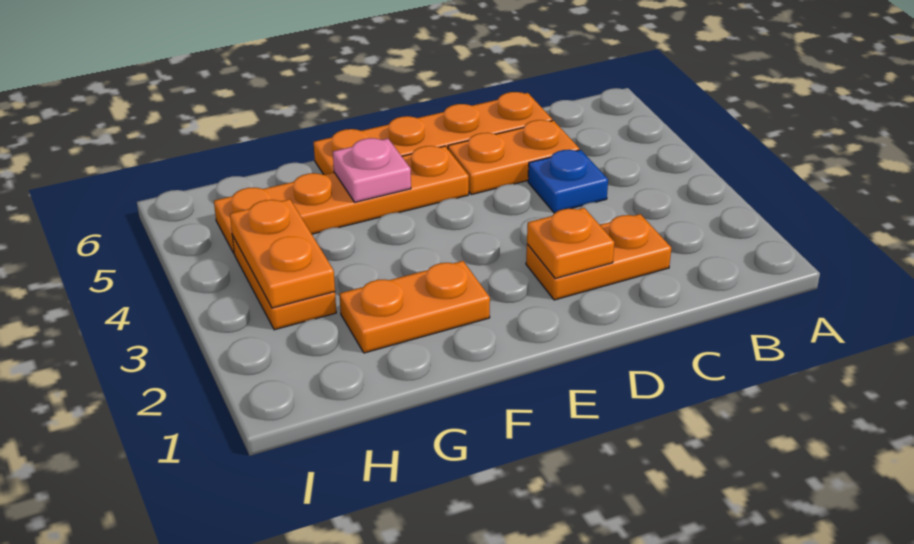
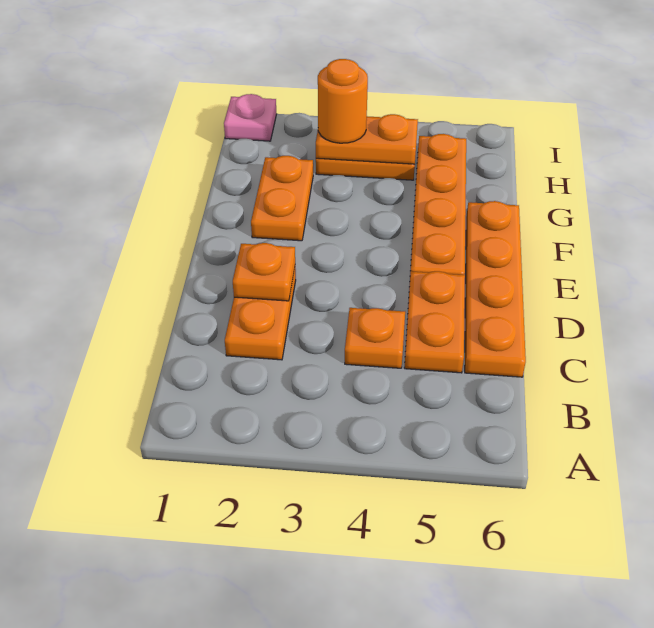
blue plate C4 level 1 -> orange plate C4 level 1
pink plate F5 level 2 -> pink plate I1 level 1
none -> orange round brick H3 level 3

